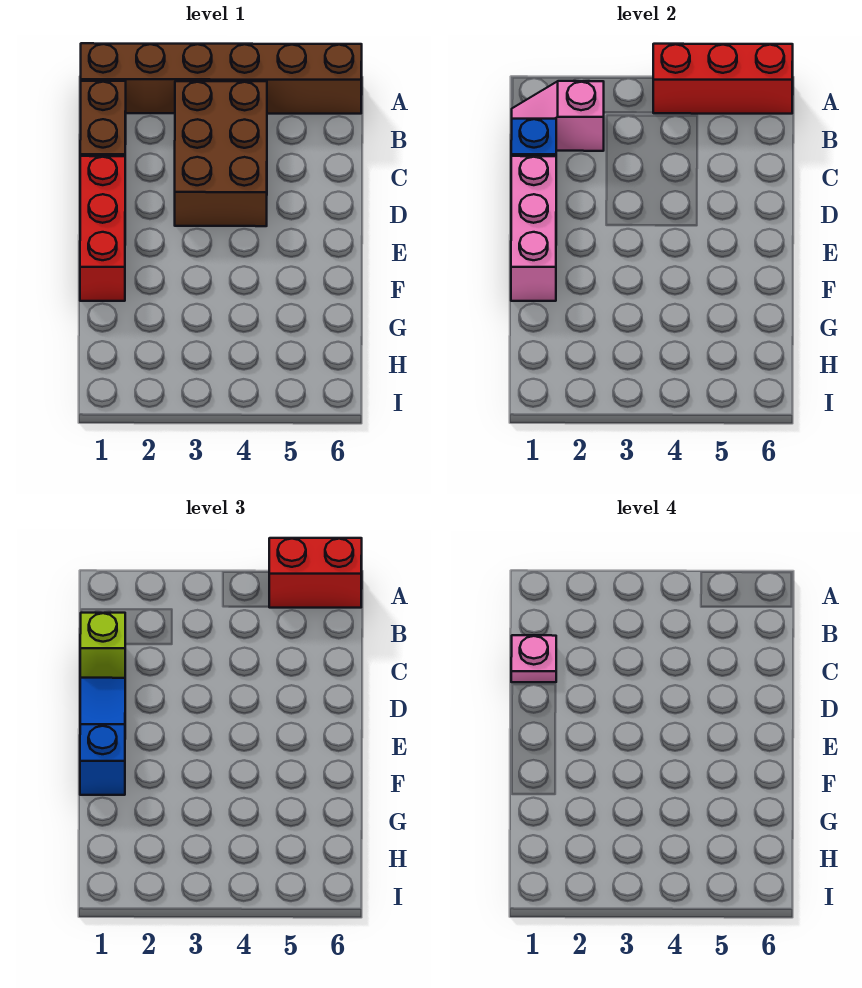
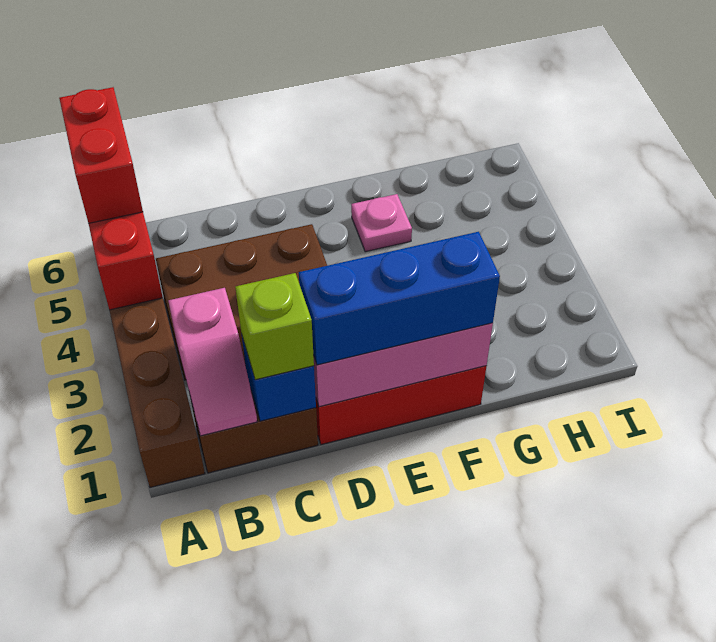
pink plate C1 level 4 -> pink plate F5 level 1
blue slope D1:F1 level 3 top F -> blue brick D1:F1 level 3

